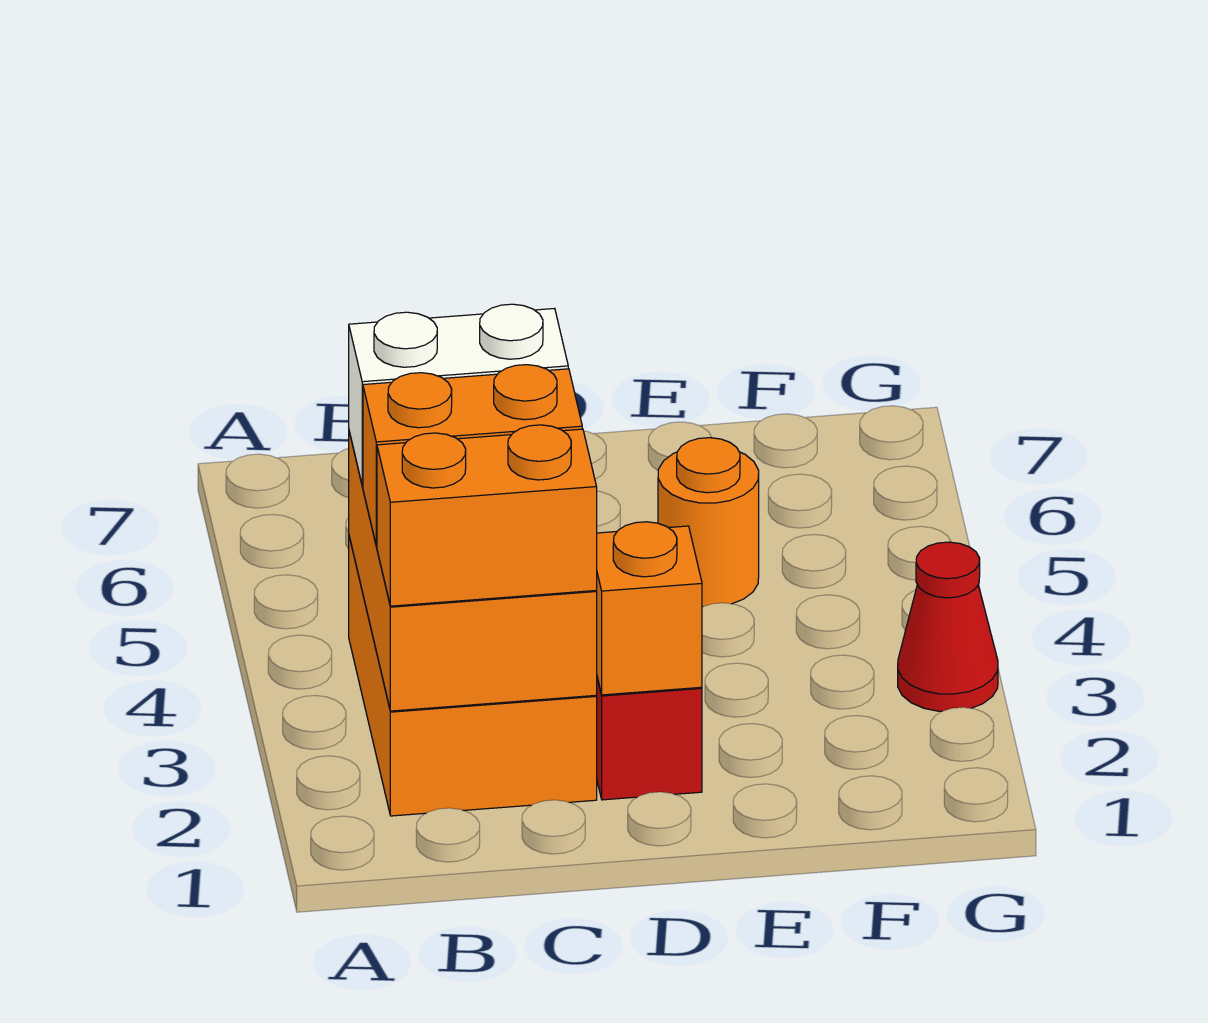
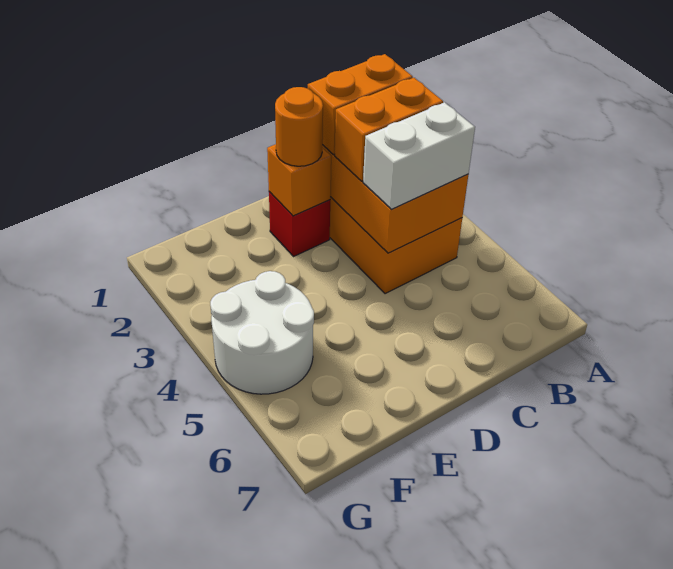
orange round brick E5 level 1 -> orange round brick D2 level 3
none -> white round brick F4:G5 level 1
red cone G3 level 1 -> none

